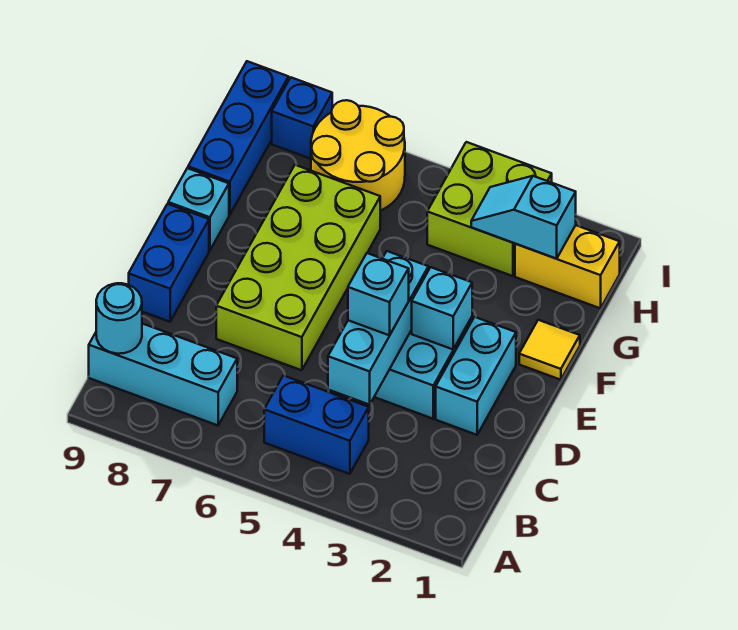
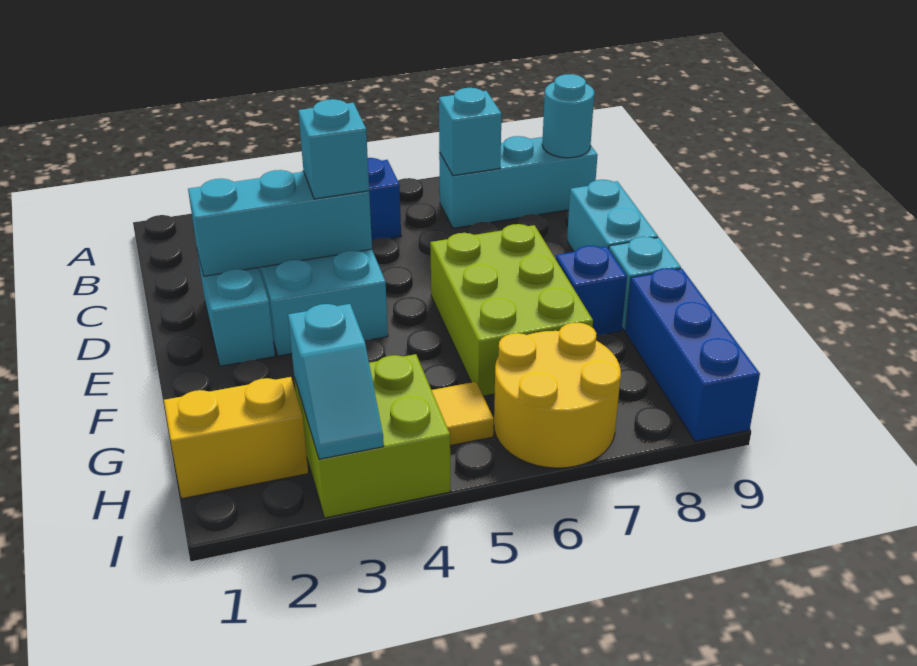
cyan brick C4:E4 level 2 -> cyan brick D2:D4 level 2
lime brick D6:G7 level 1 -> lime brick E6:G7 level 1
blue brick D9:E9 level 1 -> cyan brick D9:E9 level 1
cyan brick E3 level 2 -> cyan brick B7 level 2
yellow tile F1 level 1 -> yellow tile H5 level 1
cyan slope H2:H3 level 2 top 2 -> cyan slope H3:I3 level 2 top H
blue brick I8 level 1 -> blue brick F8 level 1

